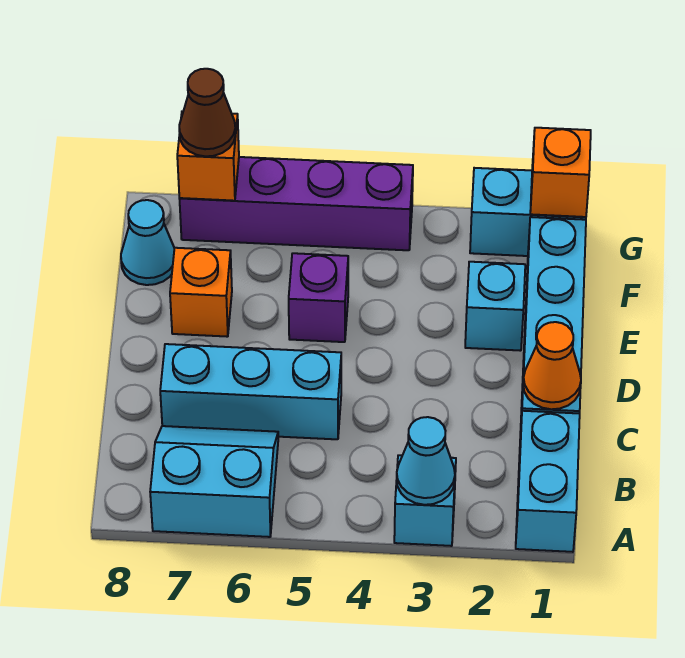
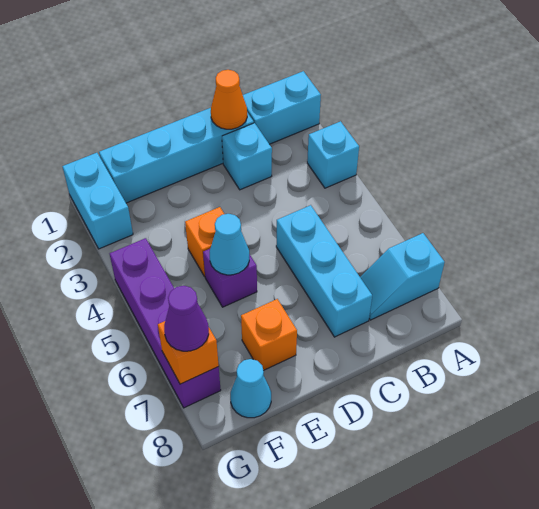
cyan cone A3 level 2 -> cyan cone E5 level 2
cyan slope A6:B7 level 1 top A -> cyan slope A7:B7 level 1 top A
cyan brick E2 level 1 -> cyan brick C2 level 1
orange brick G1 level 2 -> orange brick E4 level 1
brown cone G7 level 3 -> purple cone G7 level 3

